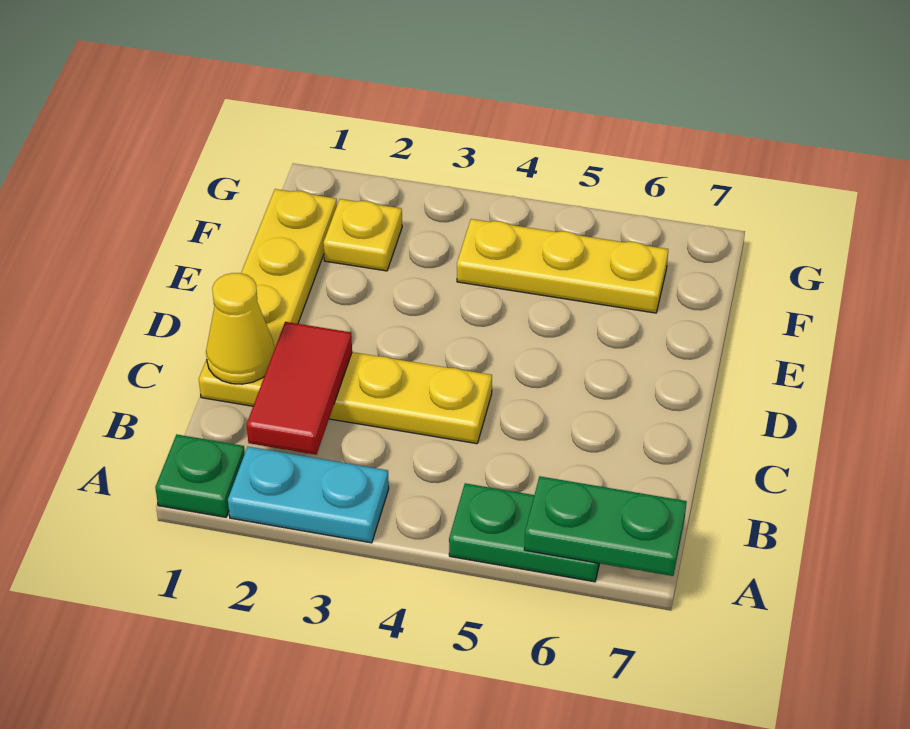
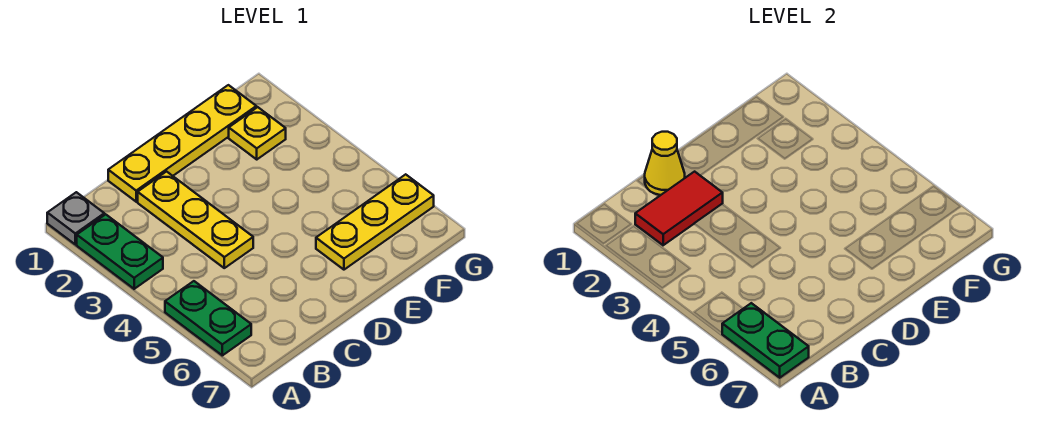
green plate A1 level 1 -> grey plate A1 level 1
cyan plate A2:A3 level 1 -> green plate A2:A3 level 1
yellow plate F4:F6 level 1 -> yellow plate E6:G6 level 1

